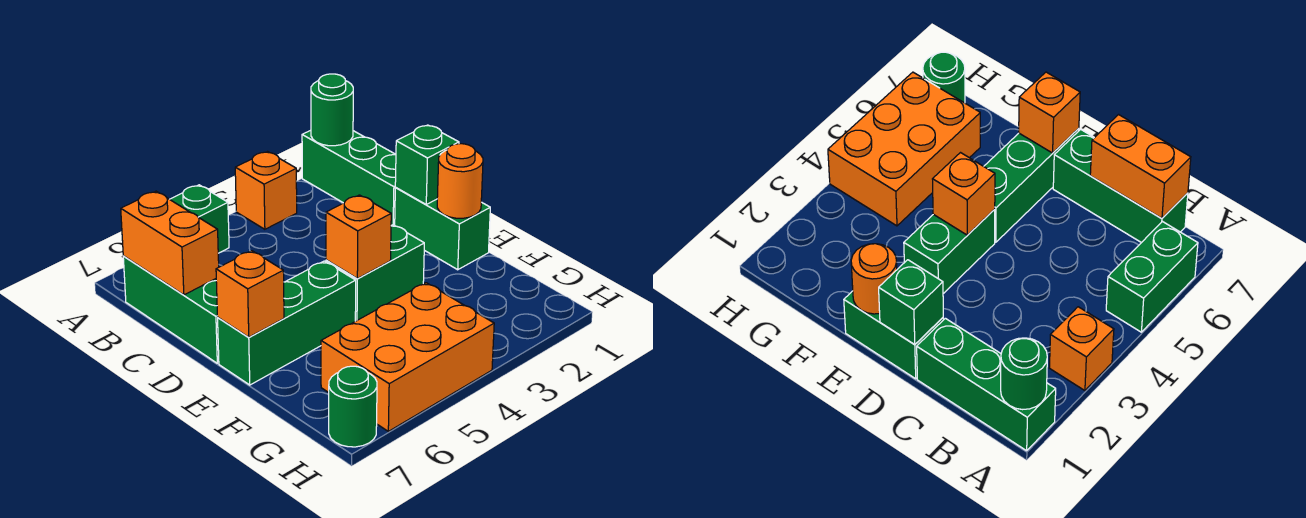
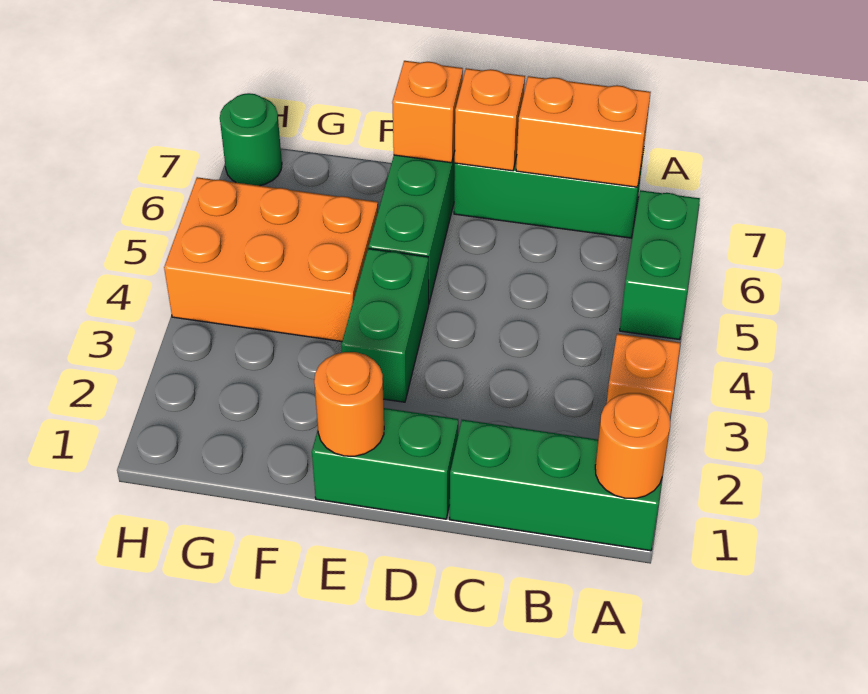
green round brick A1 level 2 -> orange round brick A1 level 2
green brick D1 level 2 -> none
orange brick E4 level 2 -> orange brick D7 level 2
orange brick G4:H6 level 1 -> orange brick F4:H5 level 1

